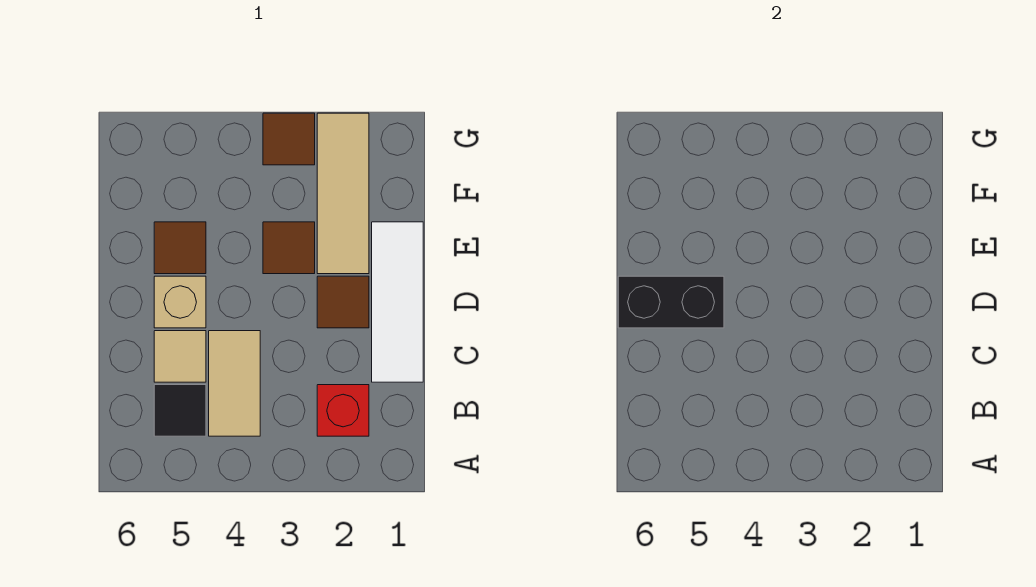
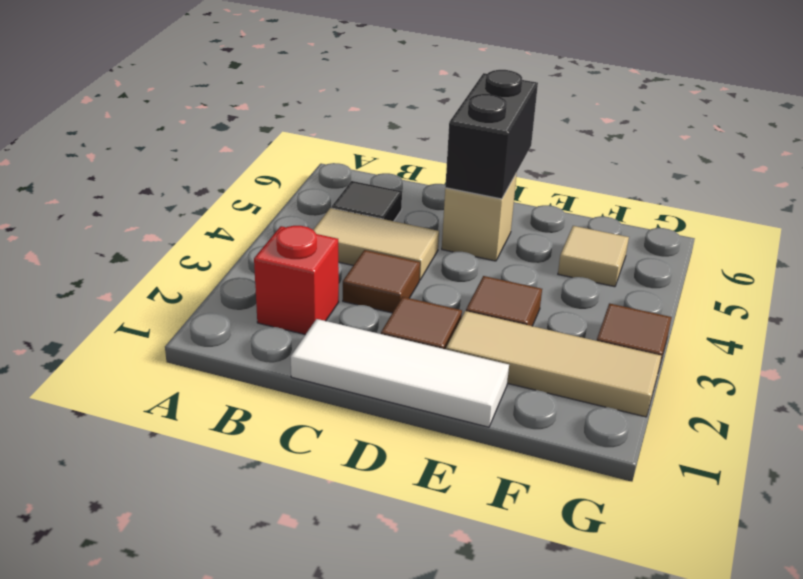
tan tile C5 level 1 -> tan tile F5 level 1
brown tile E5 level 1 -> brown tile C3 level 1

